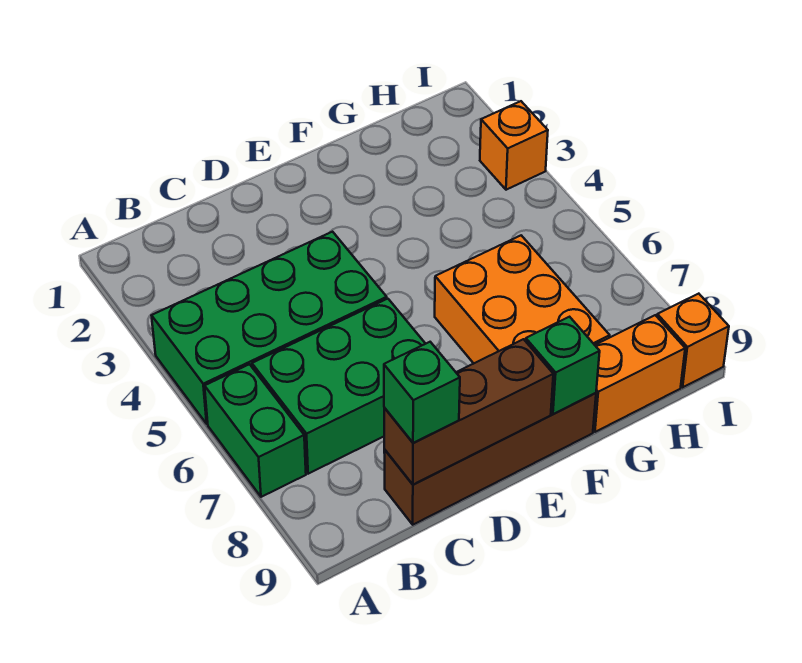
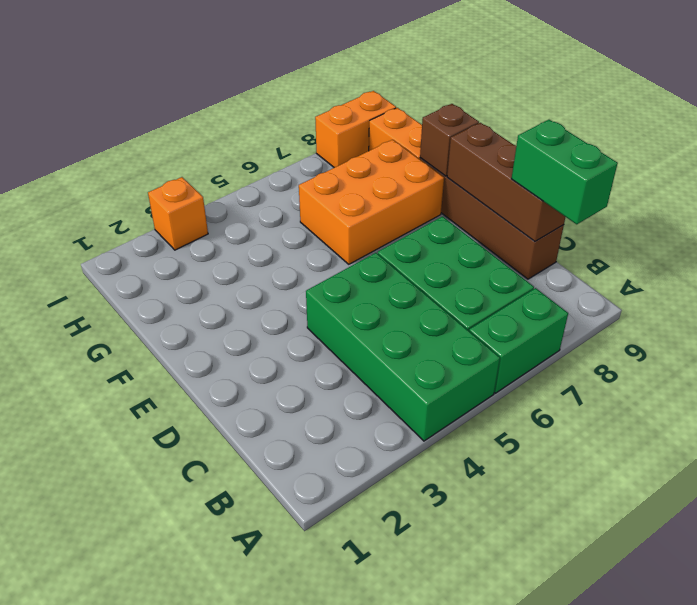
green brick C9 level 3 -> green brick B9:C9 level 3
green brick F9 level 2 -> brown brick F9 level 2
orange brick I9 level 1 -> orange brick I8:I9 level 1

